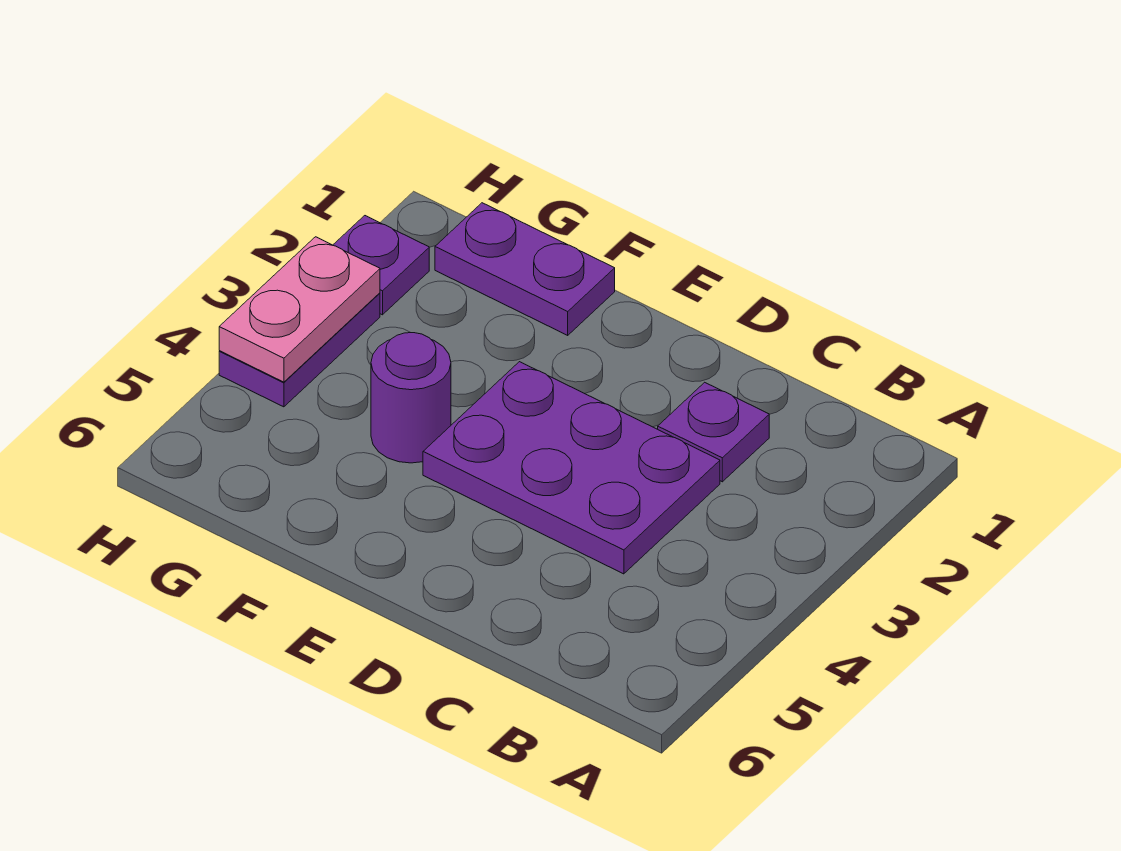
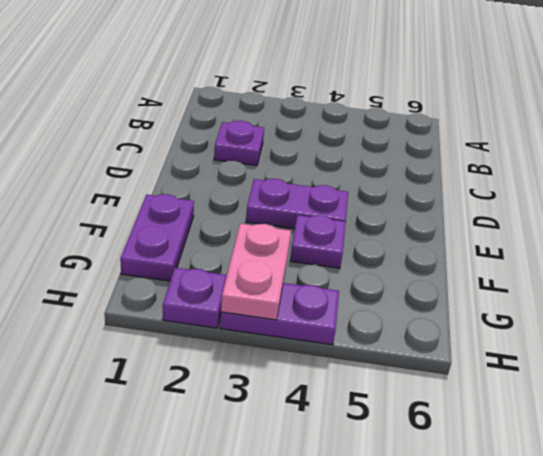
purple plate C3:E4 level 1 -> purple plate E3:E4 level 1
purple round brick F4 level 1 -> purple plate F4 level 1
pink plate H3:H4 level 2 -> pink plate G3:H3 level 2

